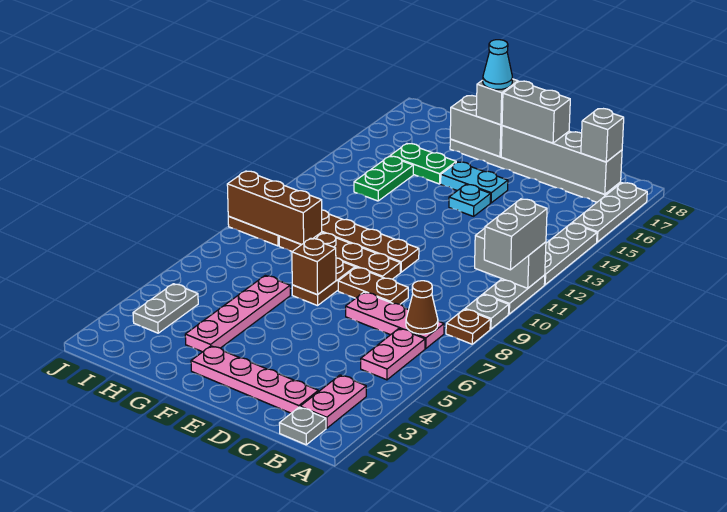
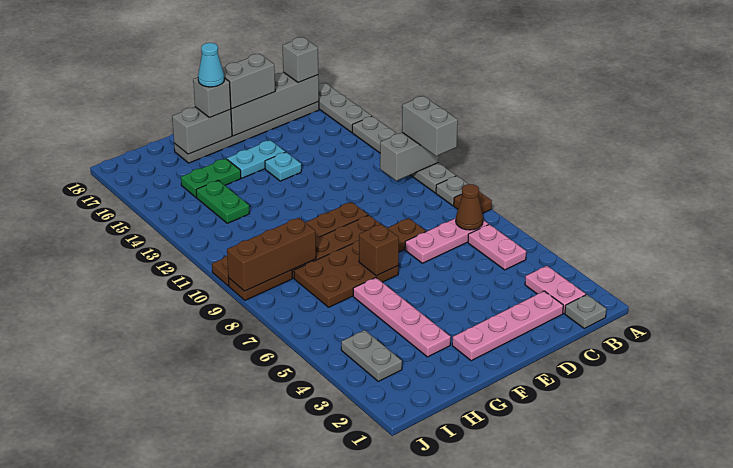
brown plate F7:F8 level 1 -> brown plate F7:H8 level 1

